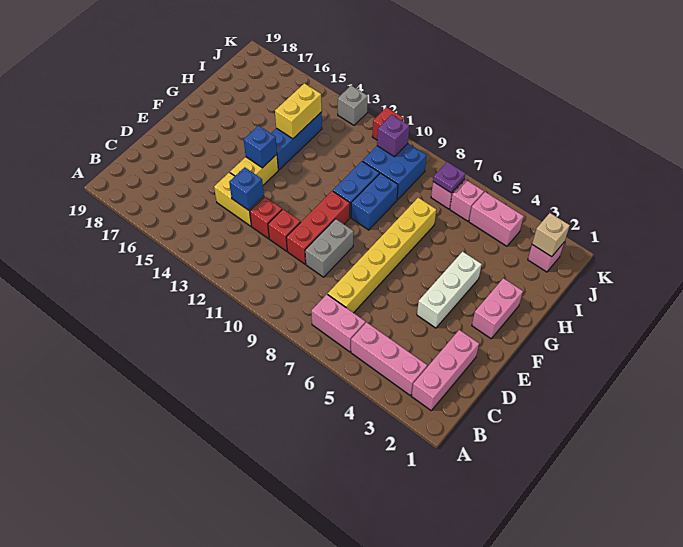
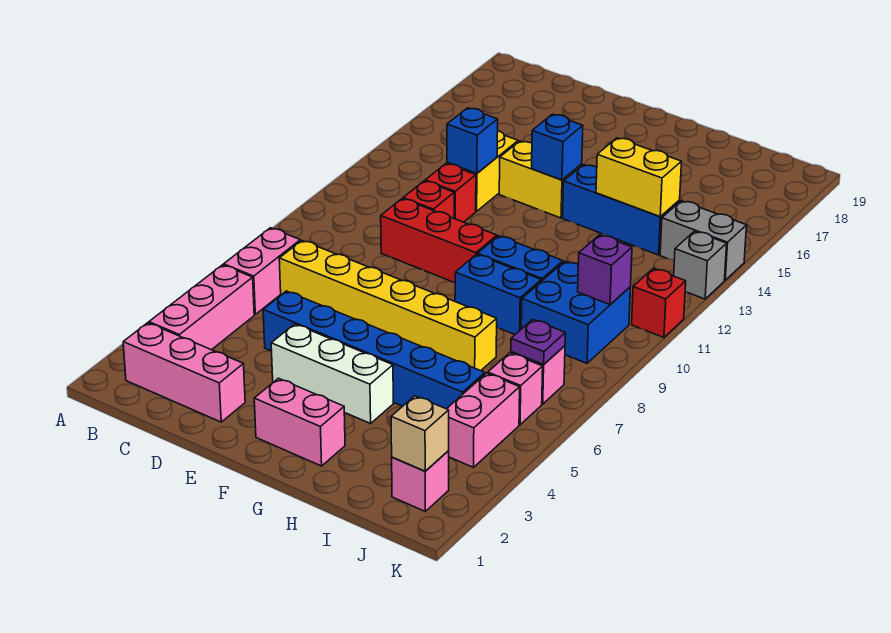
none -> blue brick D5:I5 level 1
grey brick D9:E9 level 1 -> grey brick J14:K14 level 1

